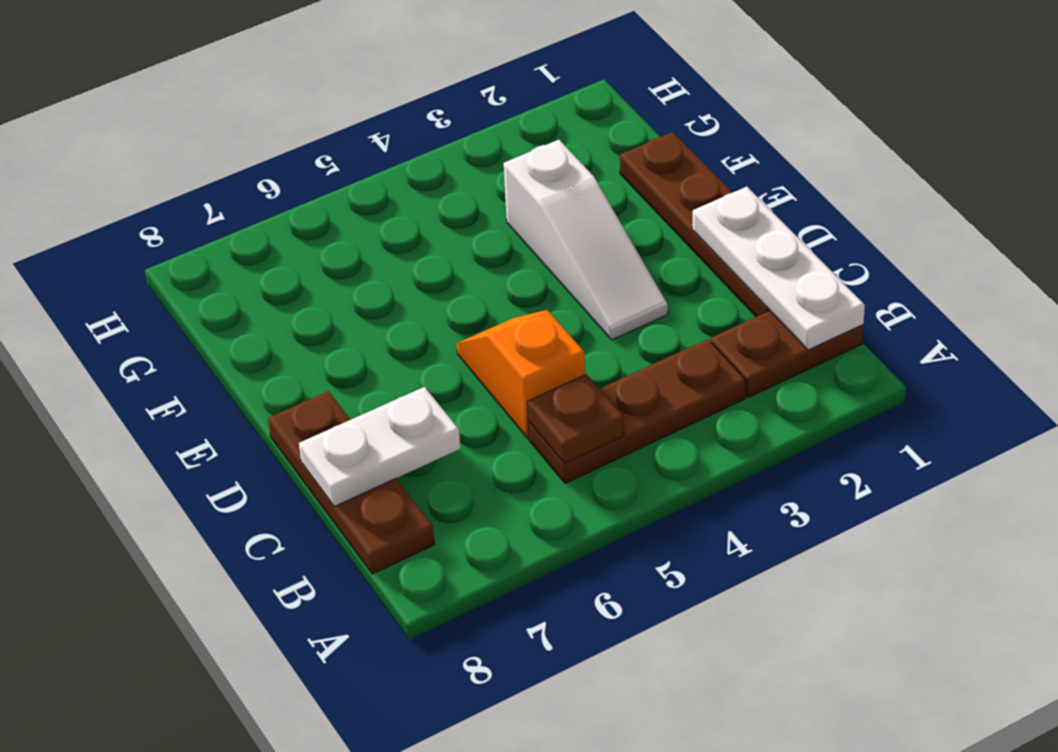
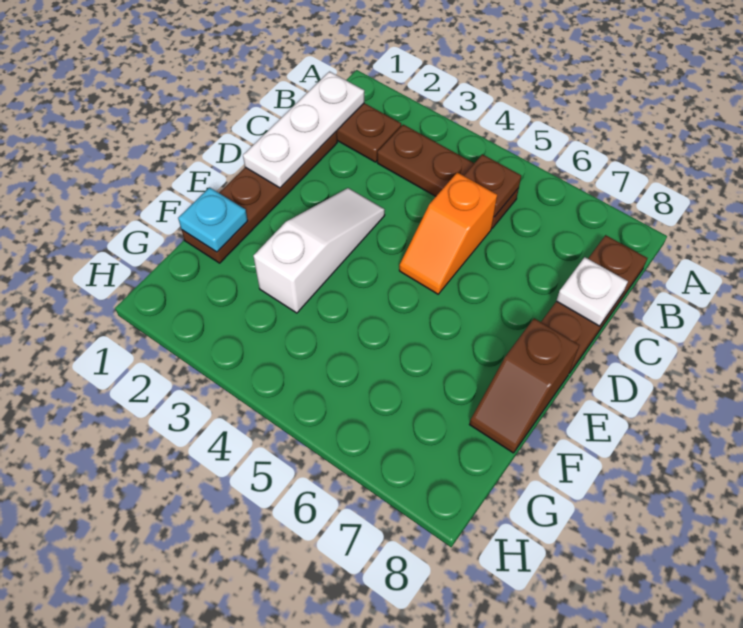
white plate C7:C8 level 2 -> white plate C8 level 2
none -> brown slope E8:F8 level 1 top E
none -> cyan plate F1 level 2

